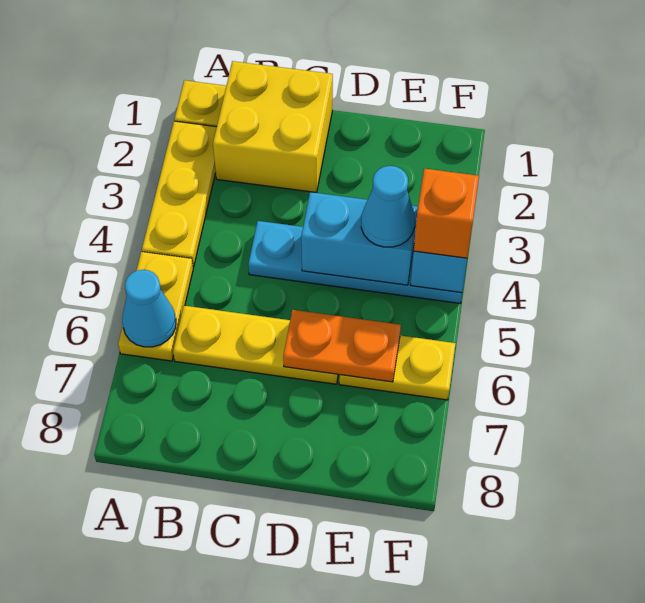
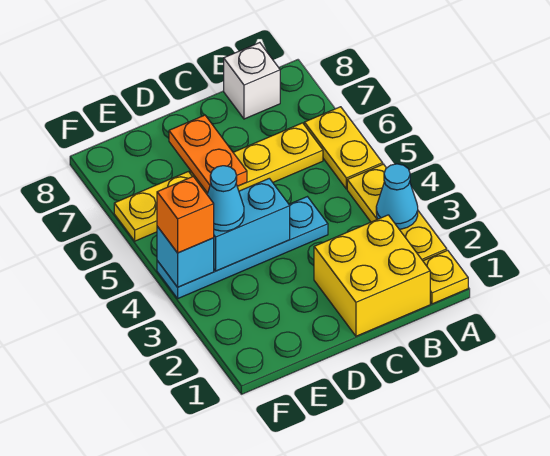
cyan cone A6 level 2 -> cyan cone A3 level 2
none -> white brick B8 level 1
orange plate D6:E6 level 2 -> orange plate D6:D7 level 2

